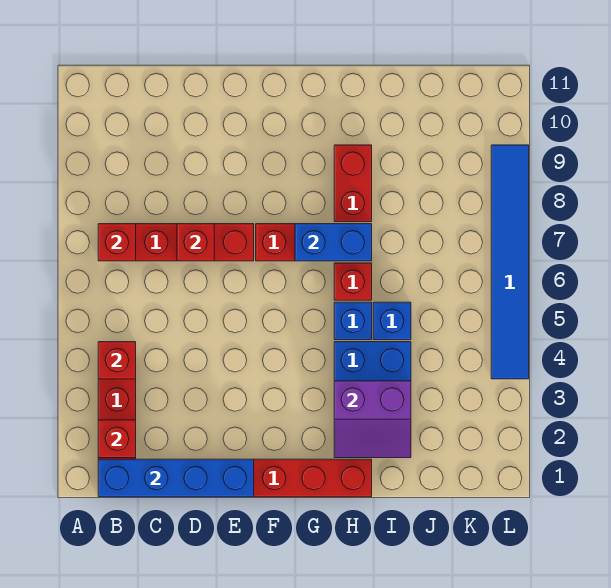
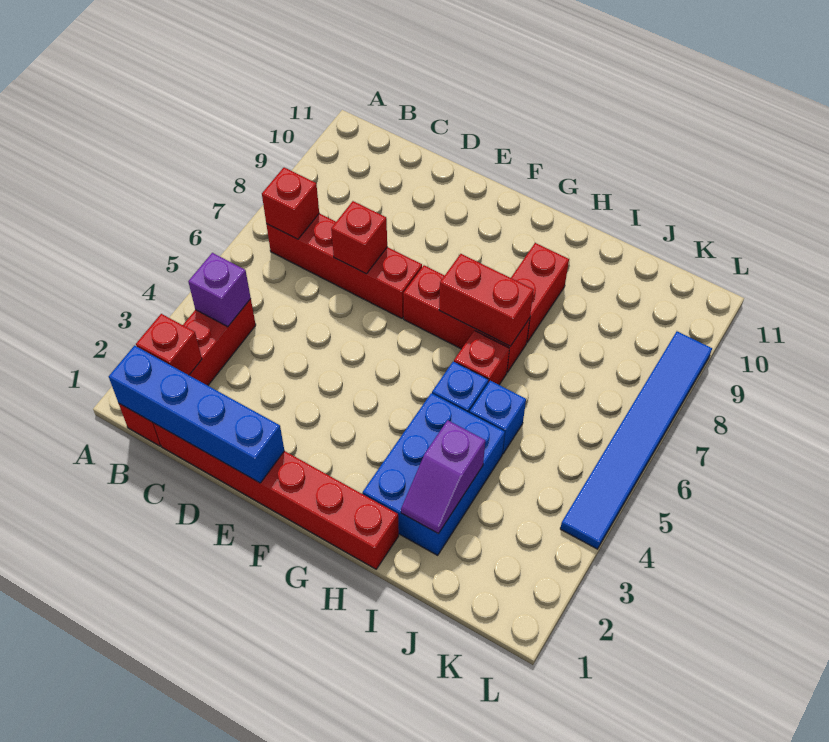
red brick B4 level 2 -> purple brick B4 level 2
blue brick G7:H7 level 2 -> red brick G7:H7 level 2
purple slope H2:I3 level 2 top 3 -> purple slope I2:I3 level 2 top 3

